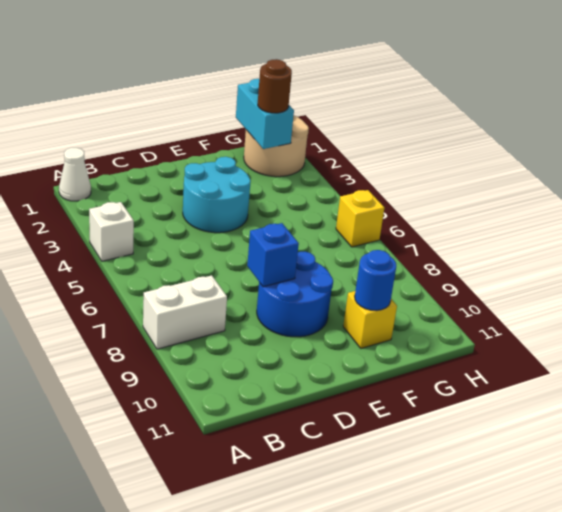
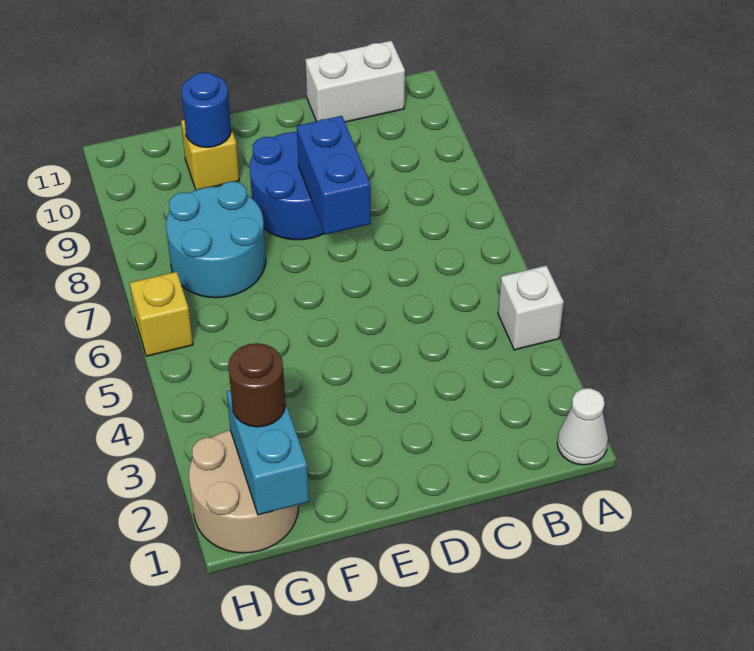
white brick A8:B8 level 1 -> white brick B11:C11 level 1
cyan round brick D3:E4 level 1 -> cyan round brick F7:G8 level 1
blue brick D8 level 2 -> blue brick D7:D8 level 2

